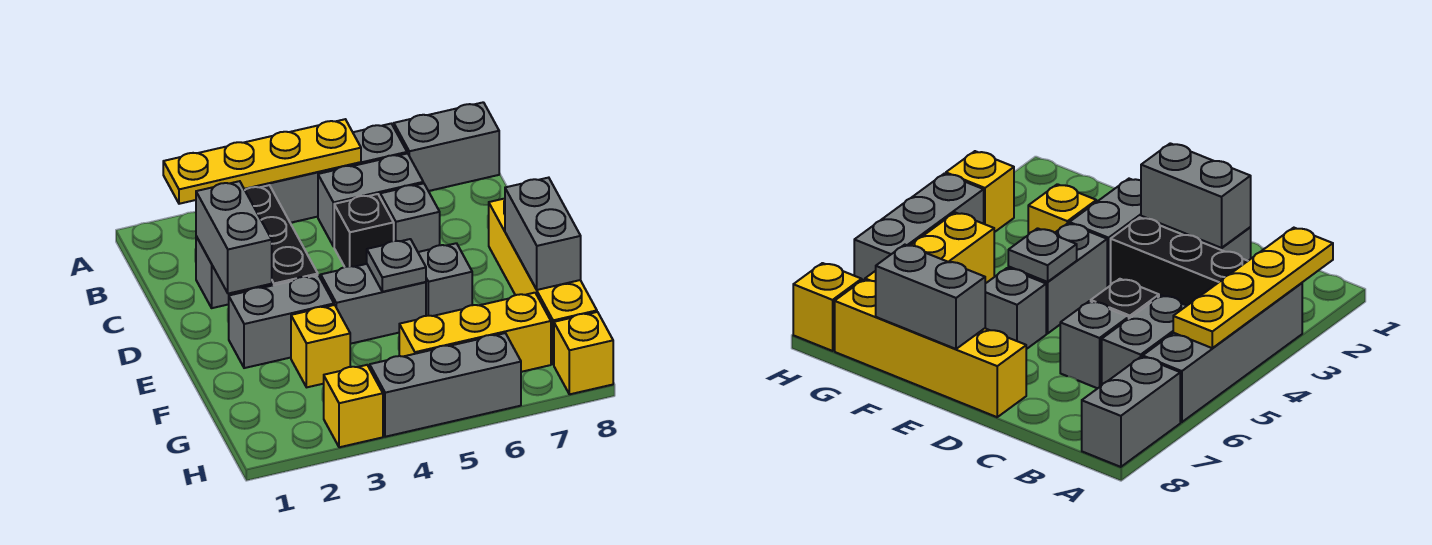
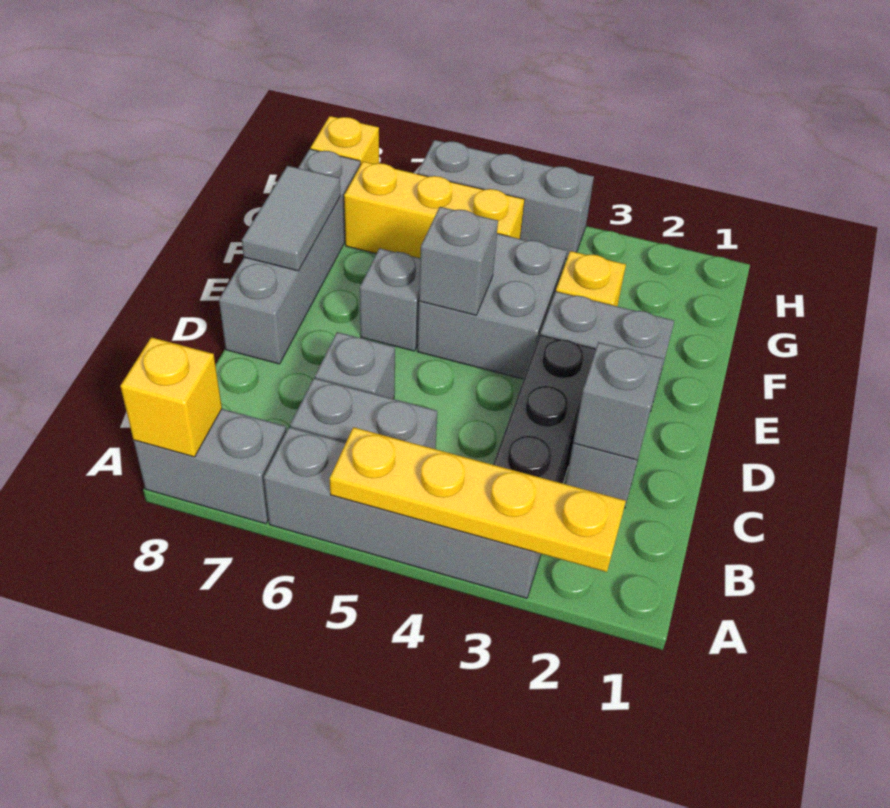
grey brick C2:D2 level 2 -> grey brick C2 level 2
black brick C5 level 1 -> none
yellow brick D8:G8 level 1 -> grey brick D8:G8 level 1
grey brick E4:E5 level 1 -> grey brick E4:F5 level 1
grey plate E5 level 2 -> grey brick E5 level 2
grey brick E8:F8 level 2 -> grey tile E8:F8 level 2
yellow brick H3 level 1 -> yellow brick A8 level 2

